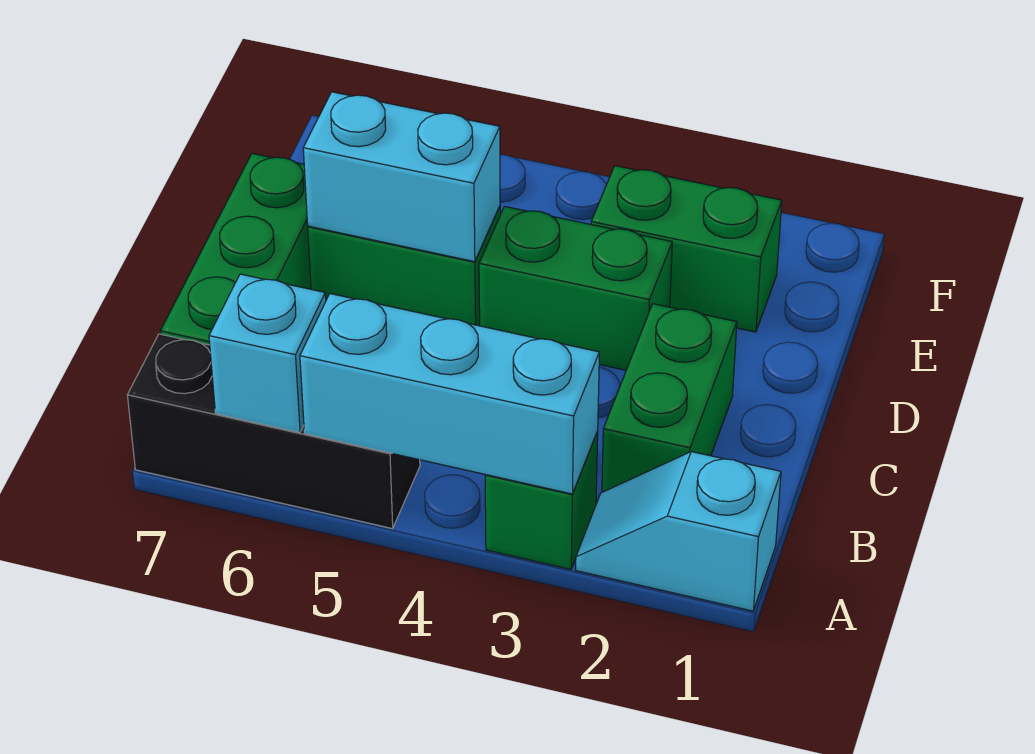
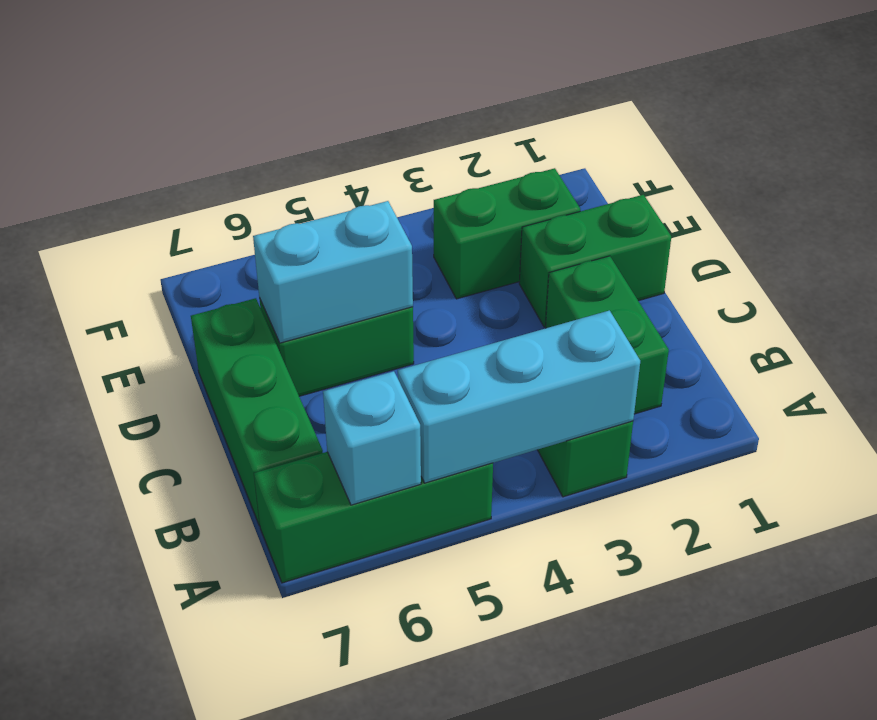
cyan slope A1:A2 level 1 top 1 -> none
black brick A5:A7 level 1 -> green brick A5:A7 level 1
green brick D3:D4 level 1 -> green brick D1:D2 level 1

